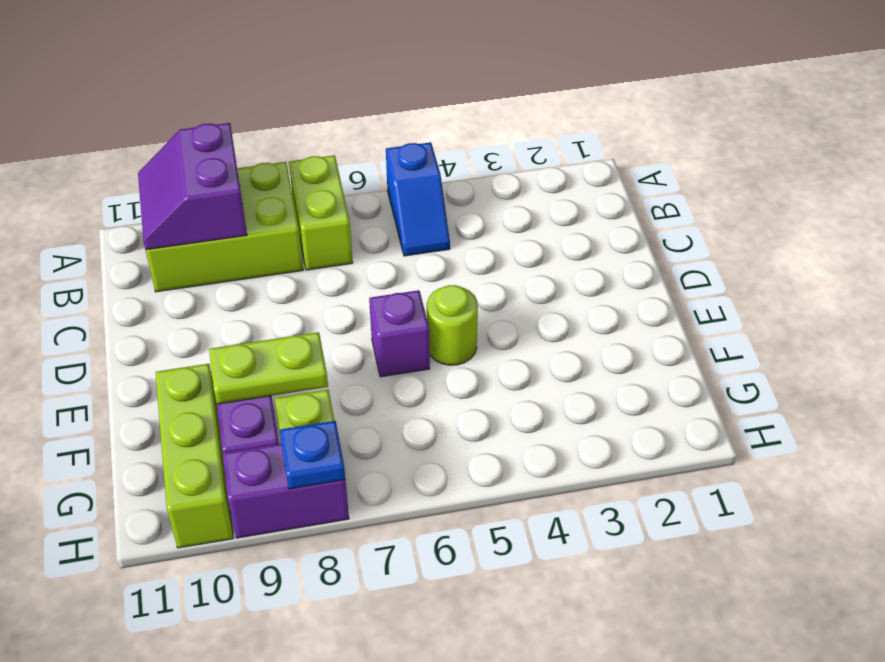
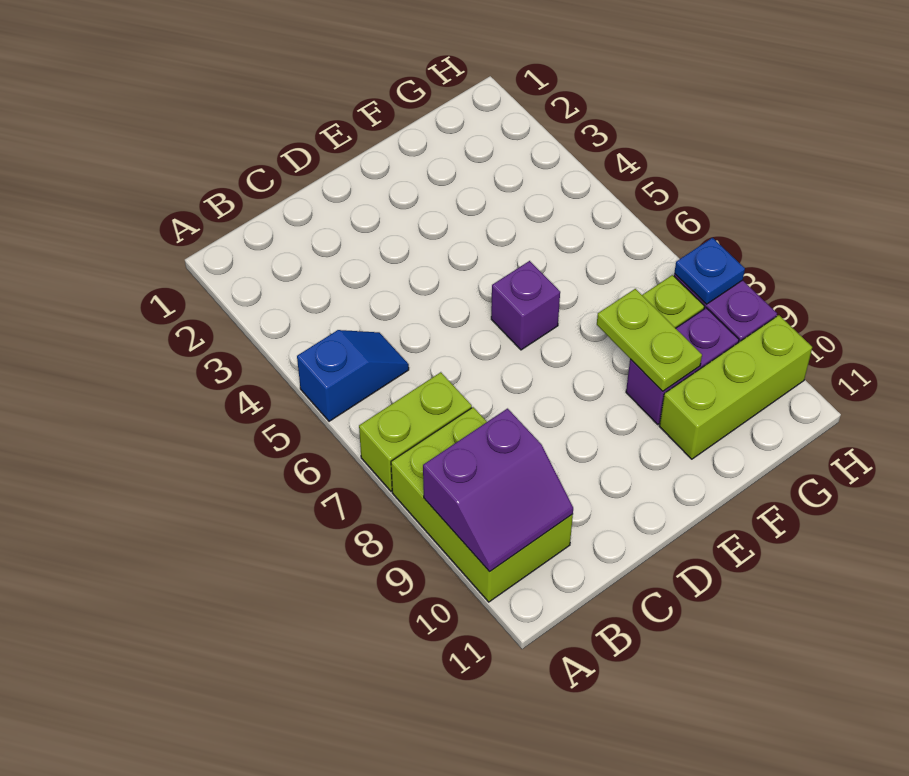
lime round brick E5 level 1 -> none

